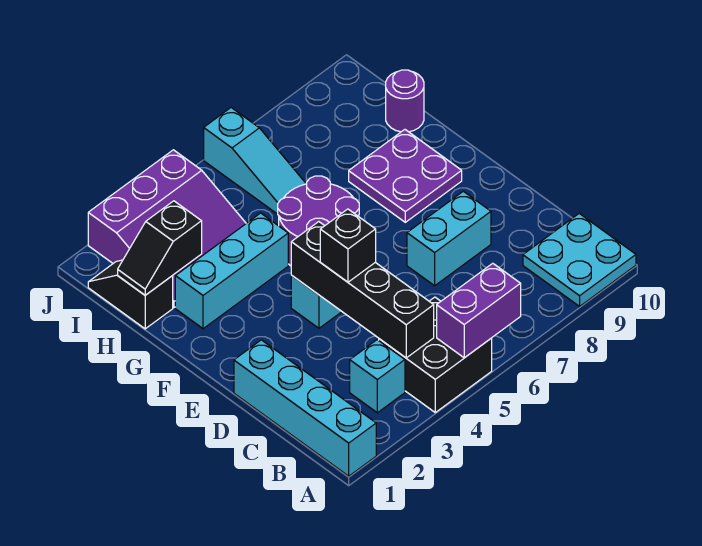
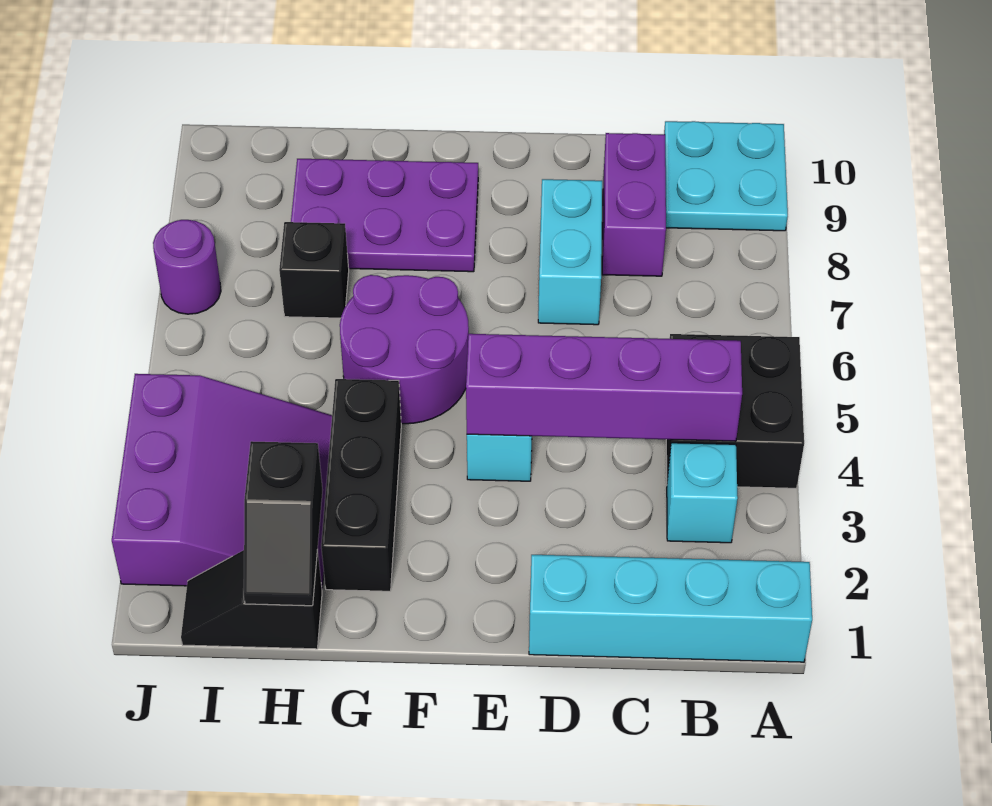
purple brick A5:A6 level 2 -> purple brick C8:C9 level 1
black brick B4:E4 level 2 -> purple brick B4:E4 level 2
black brick D4 level 3 -> black brick H7 level 1
purple plate F8:G9 level 1 -> purple plate F8:H9 level 1
cyan brick G2:G4 level 1 -> black brick G2:G4 level 1
cyan slope H6:J6 level 1 top J -> none
purple round brick H10 level 1 -> purple round brick J7 level 1

